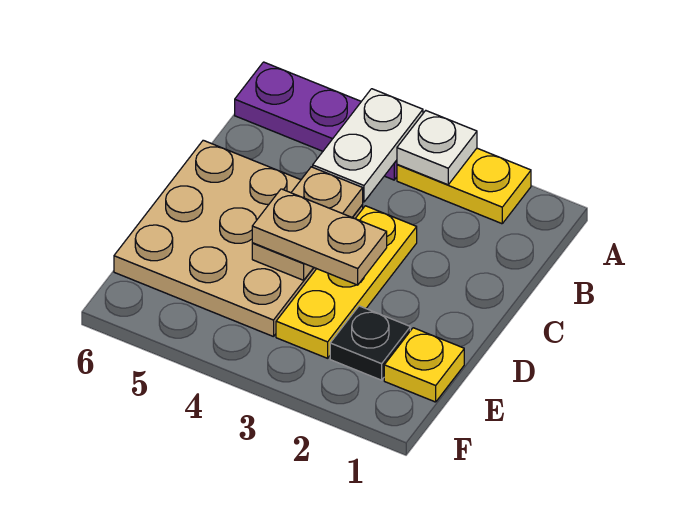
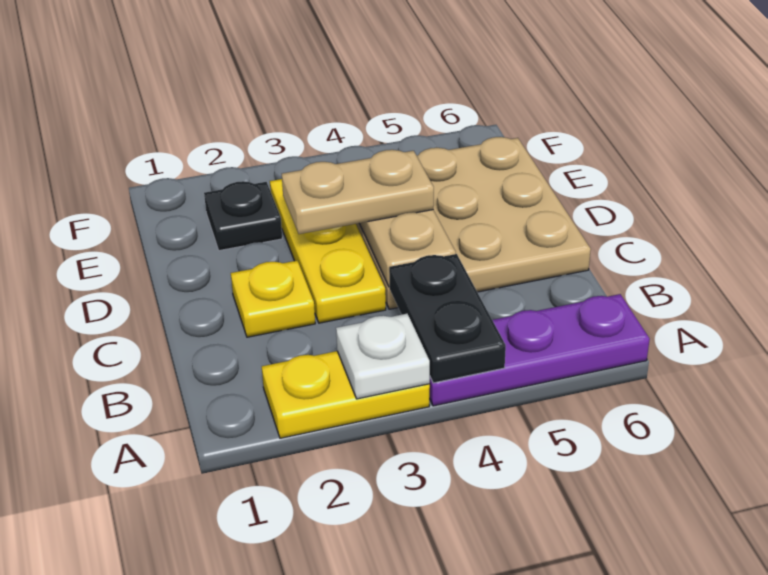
white plate A4:B4 level 2 -> black plate A4:B4 level 2
yellow plate E1 level 1 -> yellow plate C2 level 1

